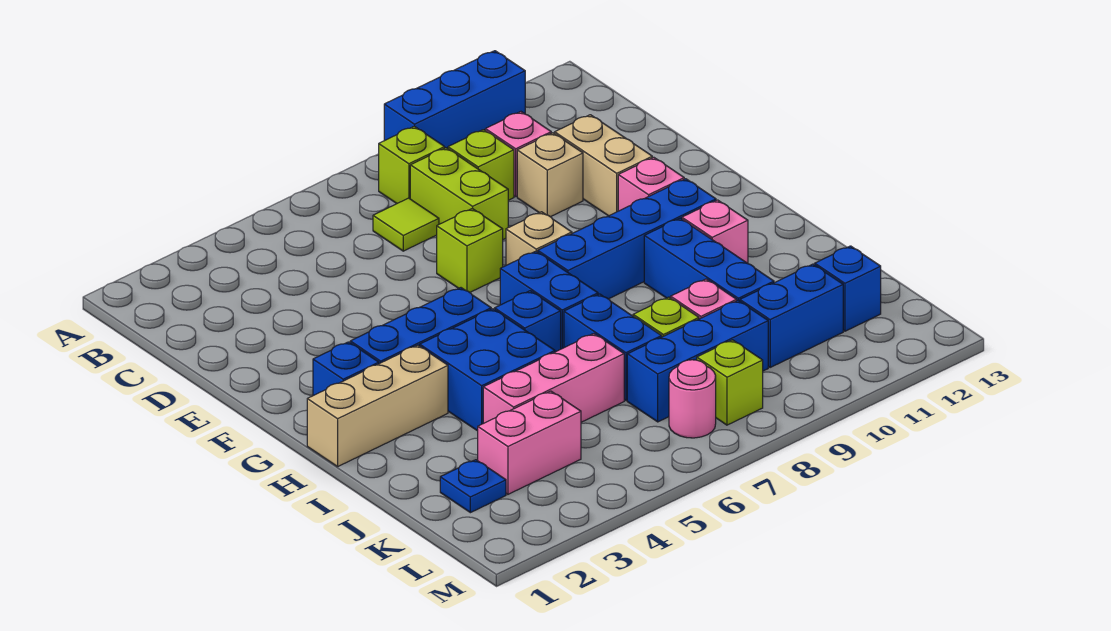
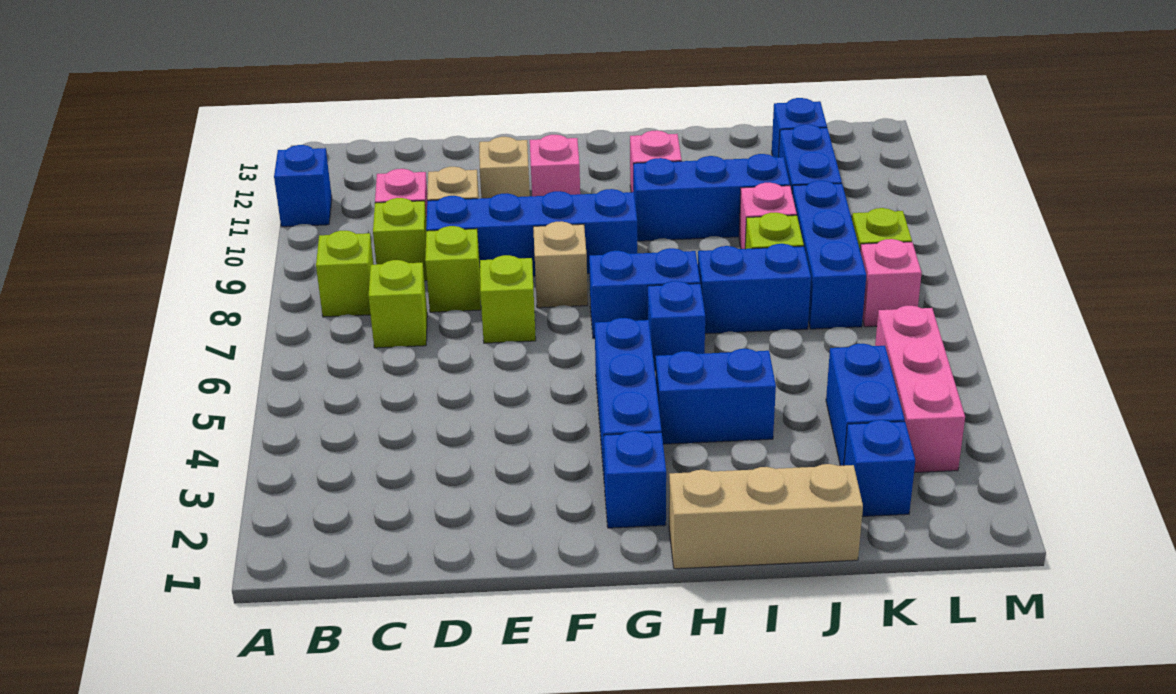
blue brick A9:A11 level 1 -> blue brick A11 level 1
lime tile C7 level 1 -> lime brick C7 level 1
lime brick C8:D8 level 1 -> lime brick D8 level 1
tan brick D11:E11 level 1 -> tan brick E11 level 1
blue brick G8:G11 level 1 -> blue brick D9:G9 level 1
tan brick H1:H3 level 1 -> tan brick H1:J1 level 1
blue brick H4:I5 level 1 -> blue brick H4:I4 level 1
pink brick J4:J6 level 1 -> pink brick L3:L5 level 1
blue plate K2 level 1 -> blue brick K2 level 1
pink brick K3:K4 level 1 -> blue brick K3:K4 level 1
pink round brick L7 level 1 -> pink brick L7 level 1

